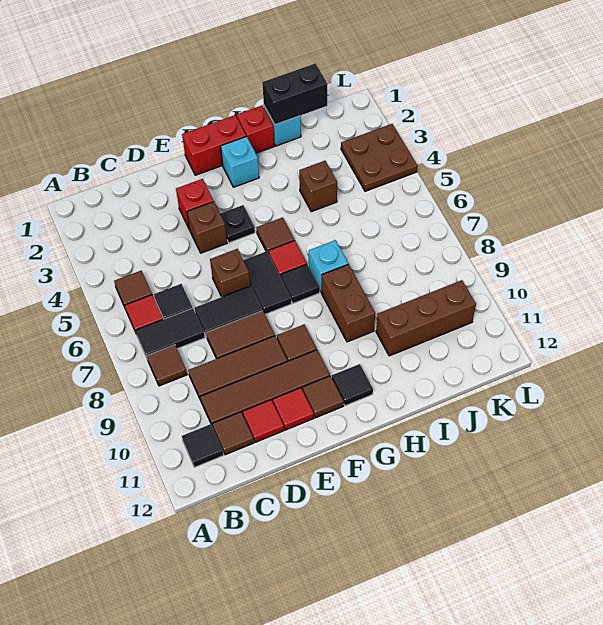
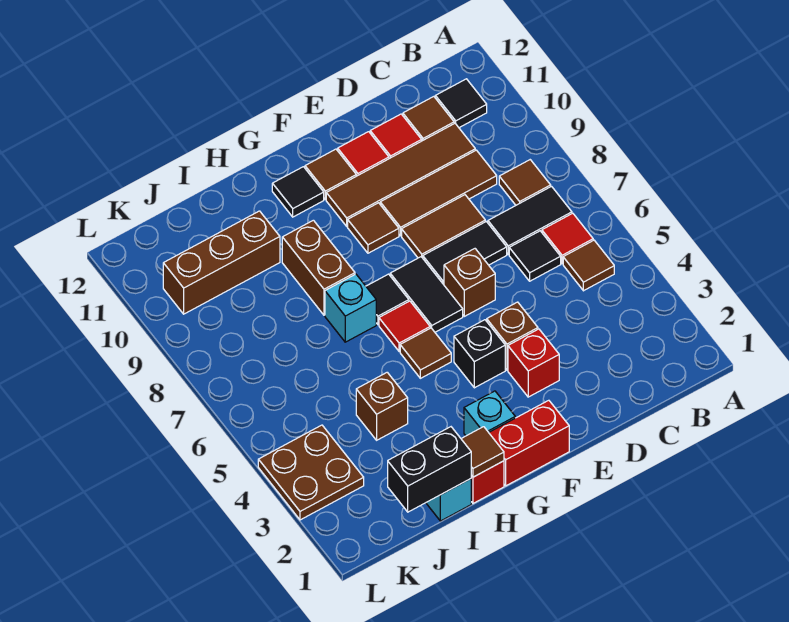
black plate F4 level 1 -> black brick F4 level 1
none -> brown tile H1 level 2

